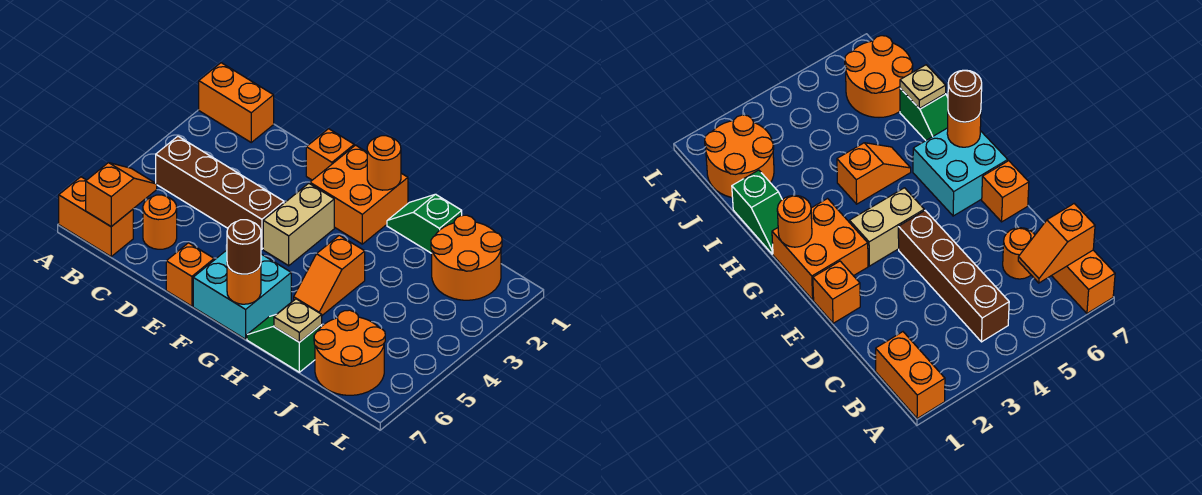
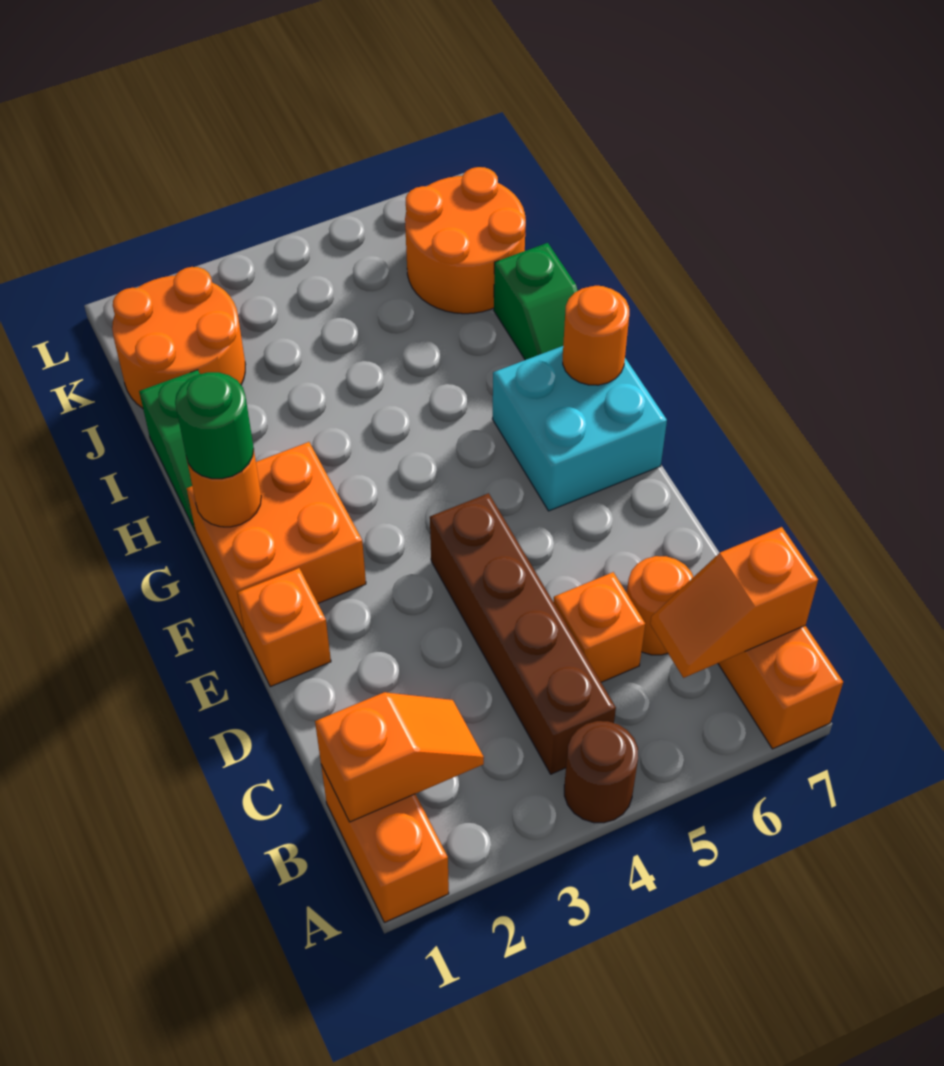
orange brick E7 level 1 -> orange brick C5 level 1
tan brick F3:F4 level 1 -> none
none -> green round brick G1 level 3
brown round brick G7 level 3 -> brown round brick A4 level 1
orange slope H4:H5 level 1 top 4 -> orange slope B1:B2 level 2 top 1
tan plate I7 level 2 -> none

